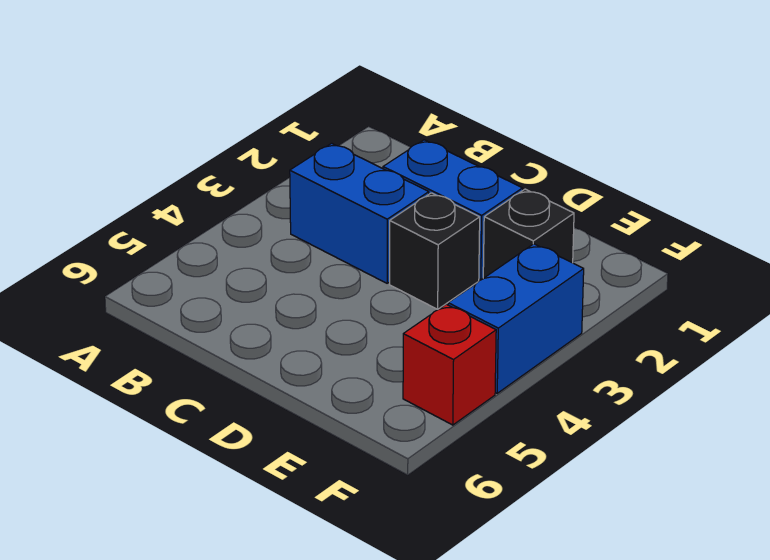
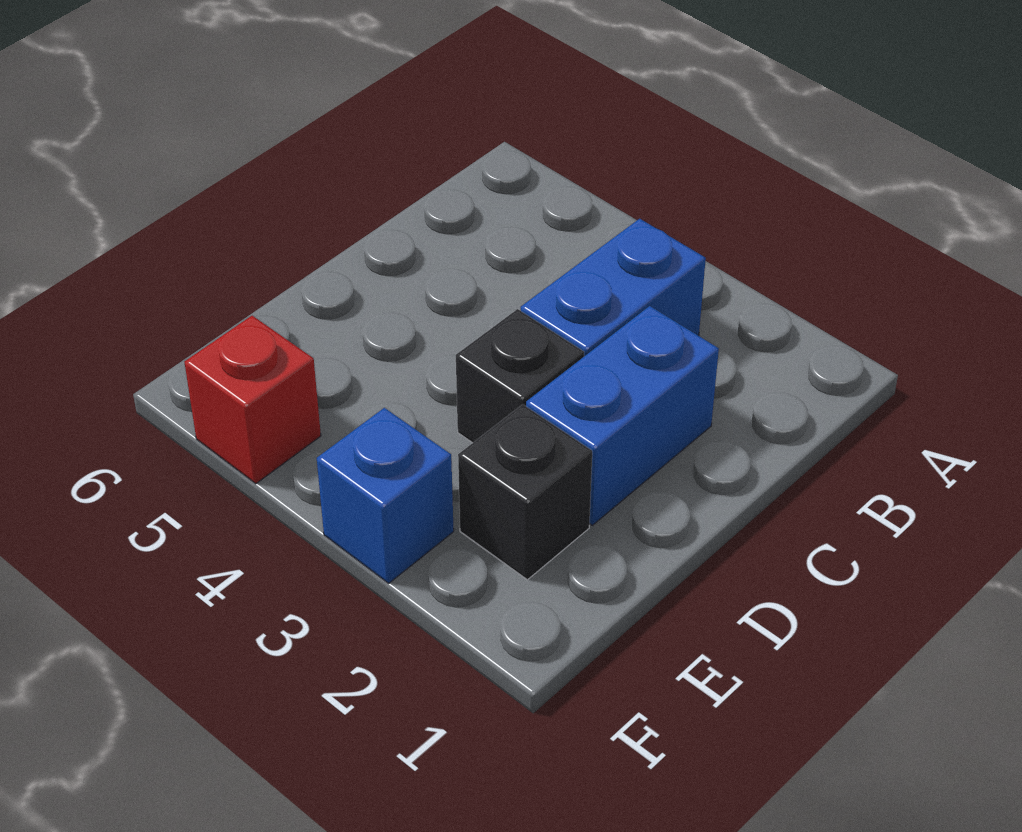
blue brick F3:F4 level 1 -> blue brick F3 level 1

